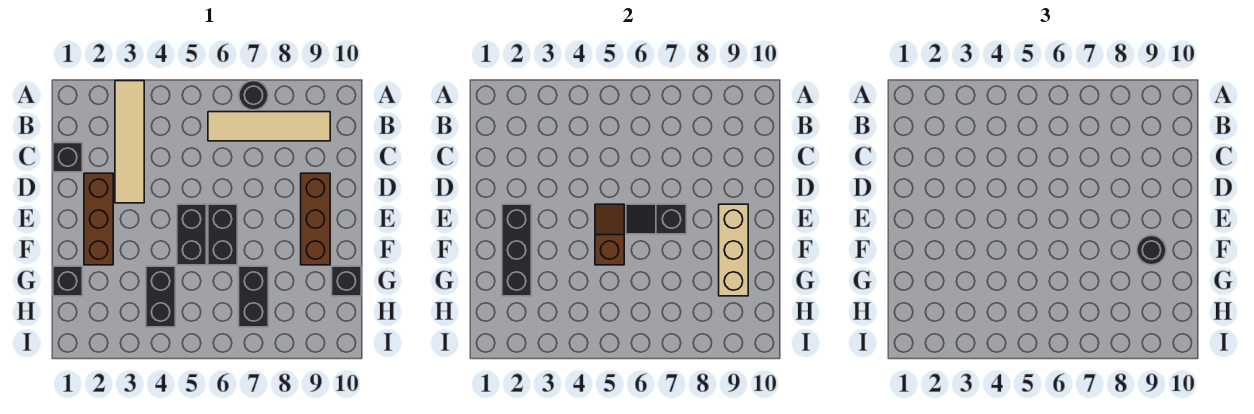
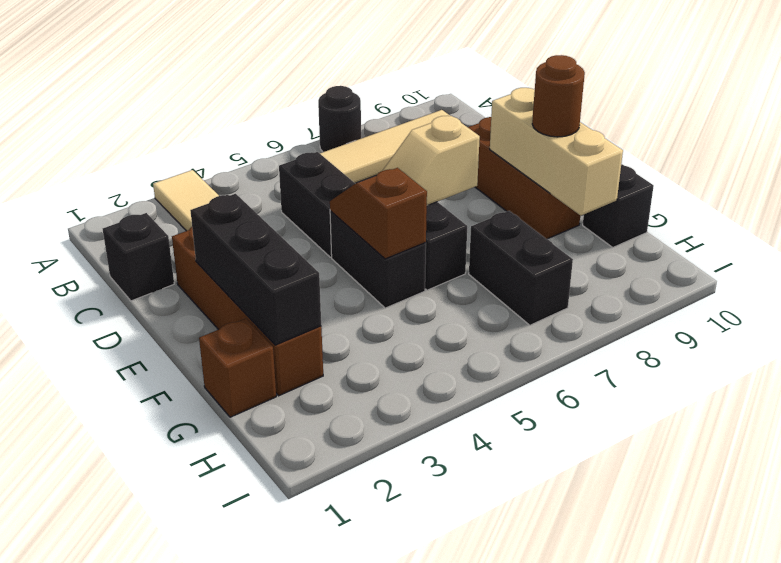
brown brick D2:F2 level 1 -> brown brick D2:G2 level 1
black slope E6:E7 level 2 top 7 -> tan slope E6:E7 level 2 top 7
black round brick F9 level 3 -> brown round brick F9 level 3
black brick G1 level 1 -> brown brick G1 level 1
black brick G4:H4 level 1 -> black brick C5:D5 level 1

